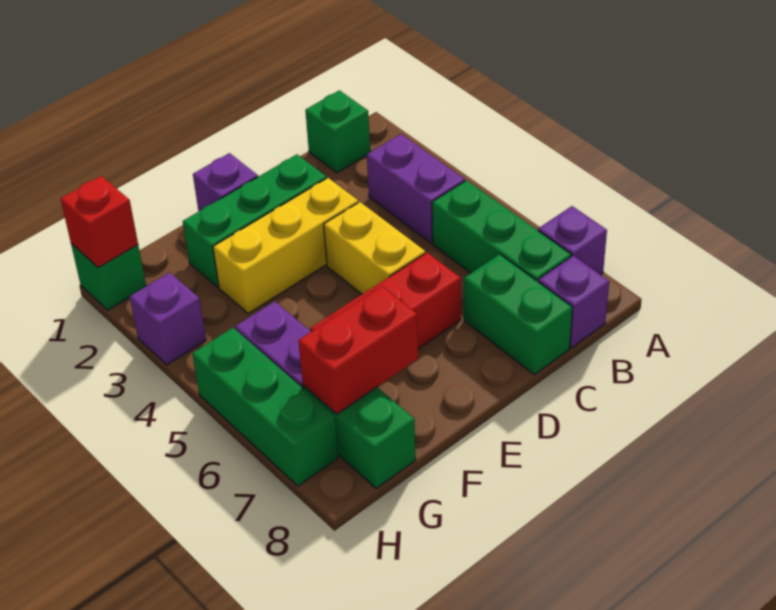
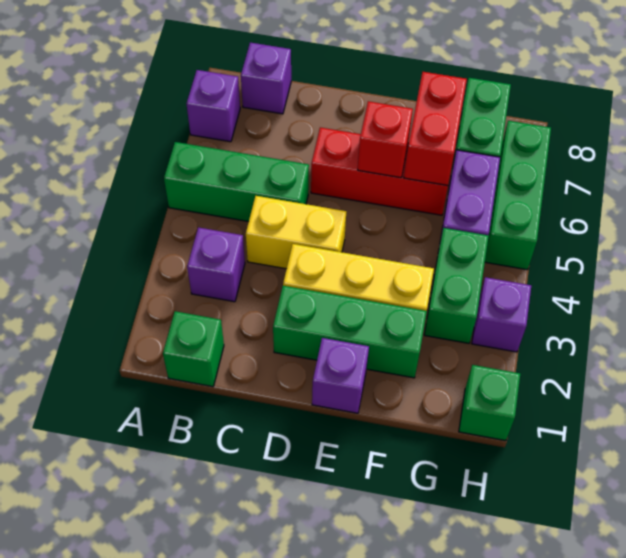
purple brick B3:B4 level 1 -> purple brick B3 level 1
green brick B5:B7 level 1 -> green brick A5:C5 level 1
green brick C7:C8 level 1 -> green brick G3:G4 level 1
yellow brick D4:D5 level 1 -> yellow brick C4:D4 level 1
red brick F7:G7 level 2 -> red brick F6:F7 level 2
red brick H1 level 2 -> red brick E6 level 2

